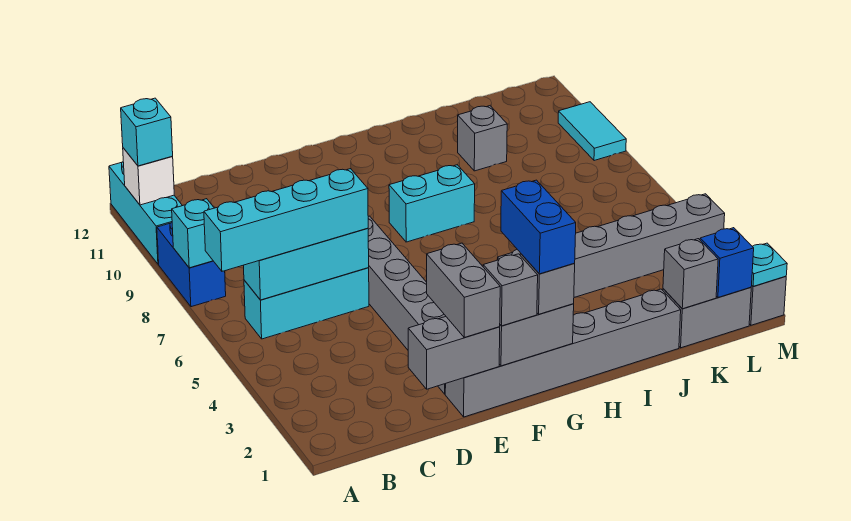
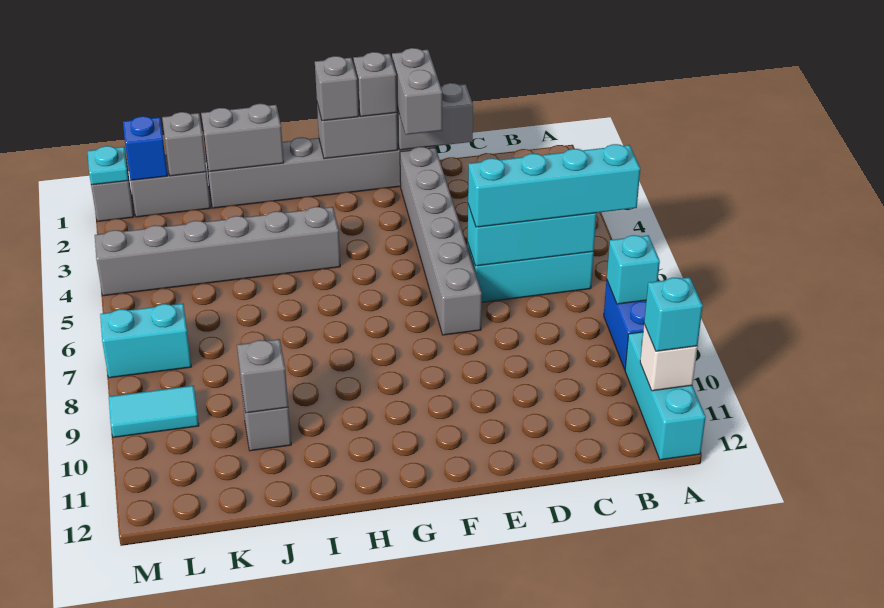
blue brick G1:G2 level 4 -> none
cyan brick G8:H8 level 1 -> cyan brick L7:M7 level 1
none -> grey brick I1:J1 level 2
none -> grey brick J10 level 2
cyan tile M9:M10 level 1 -> cyan tile L9:M9 level 1

